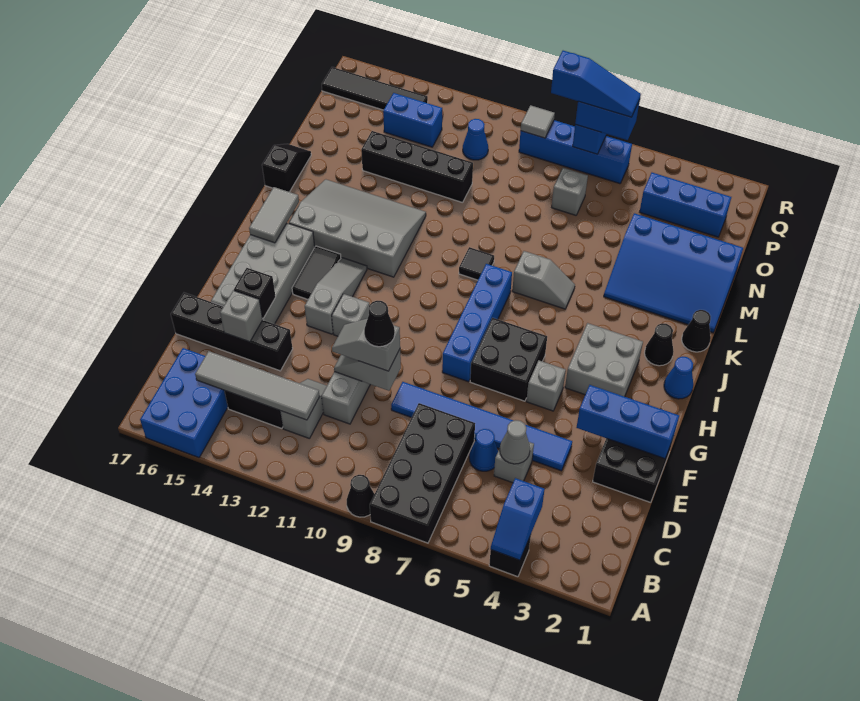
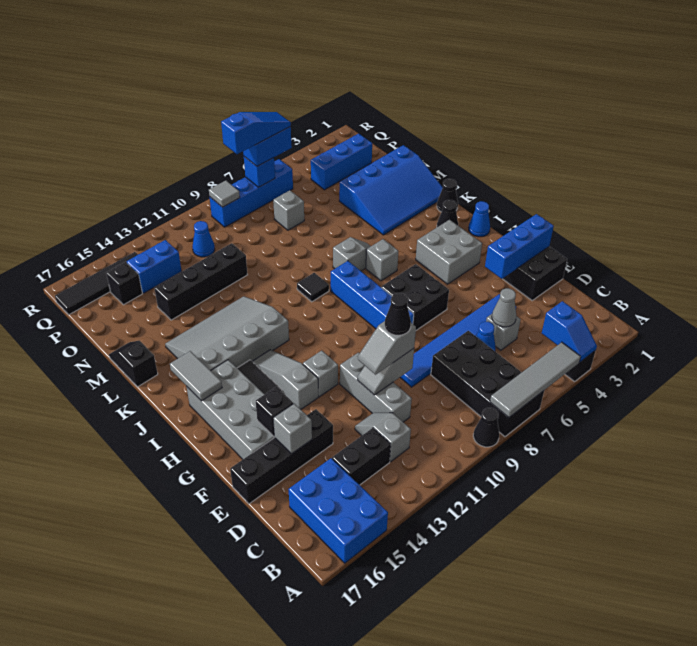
grey tile C12:C15 level 2 -> grey tile A5:A8 level 2
grey brick G5 level 1 -> grey brick J6 level 1
none -> black brick P15 level 1

